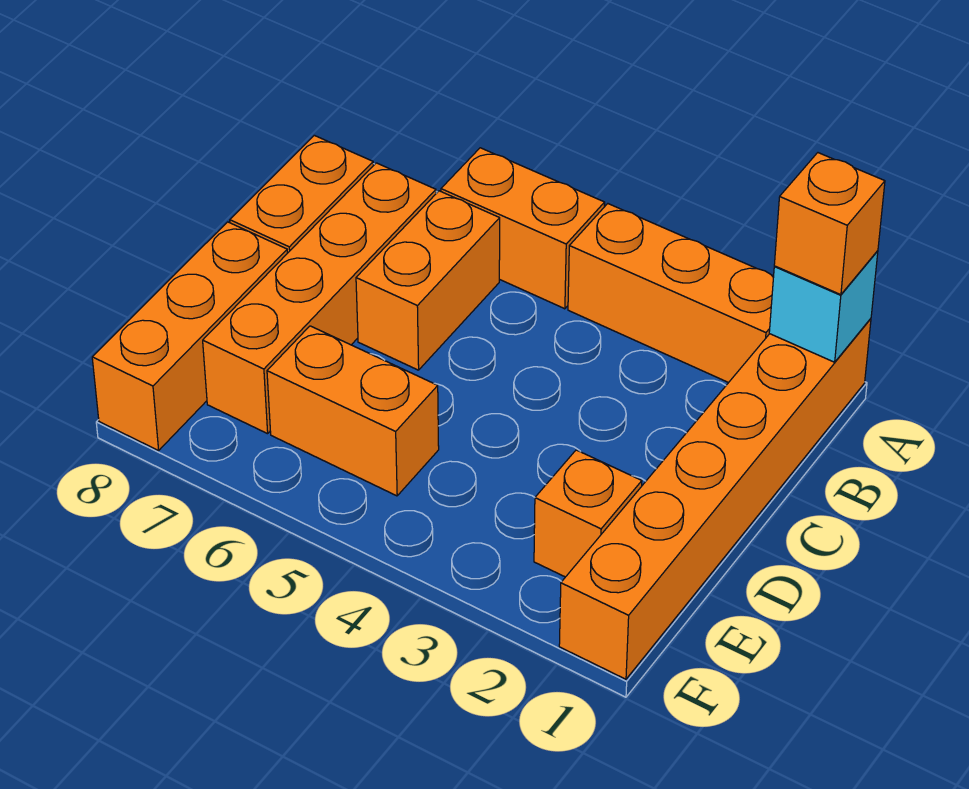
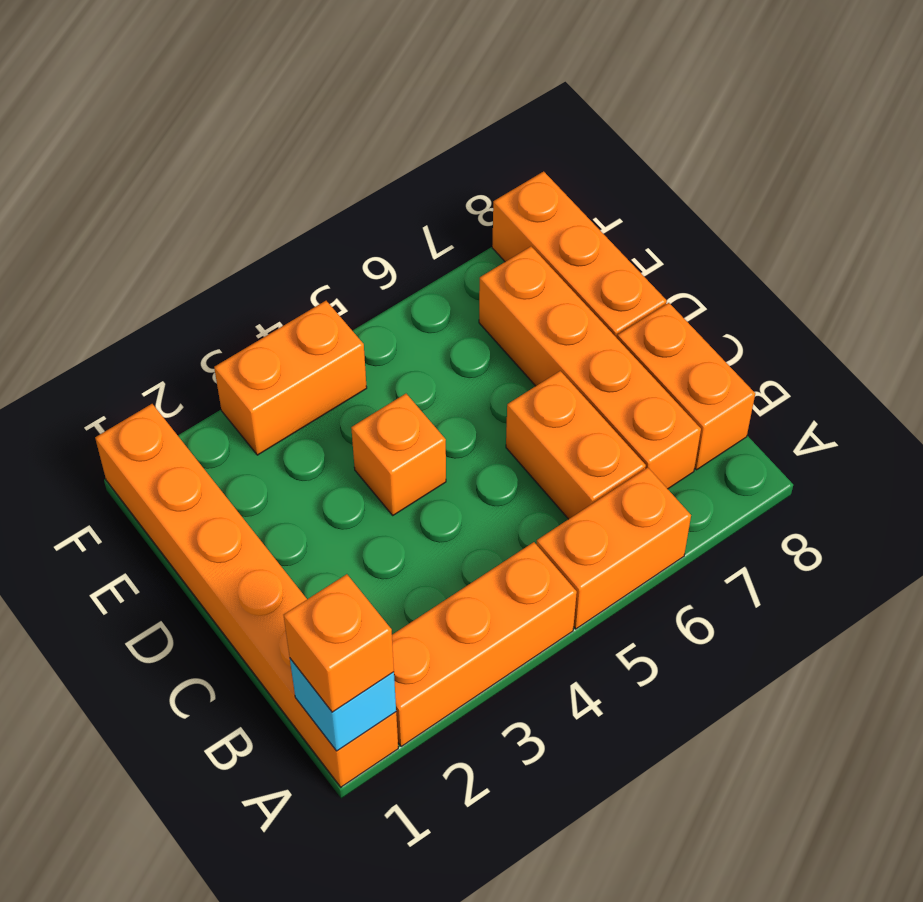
orange brick E2 level 1 -> orange brick D4 level 1
orange brick E5:E6 level 1 -> orange brick F3:F4 level 1

